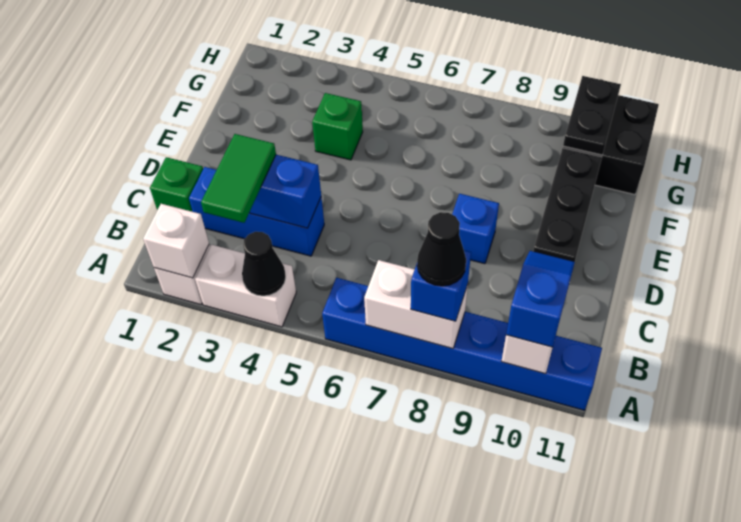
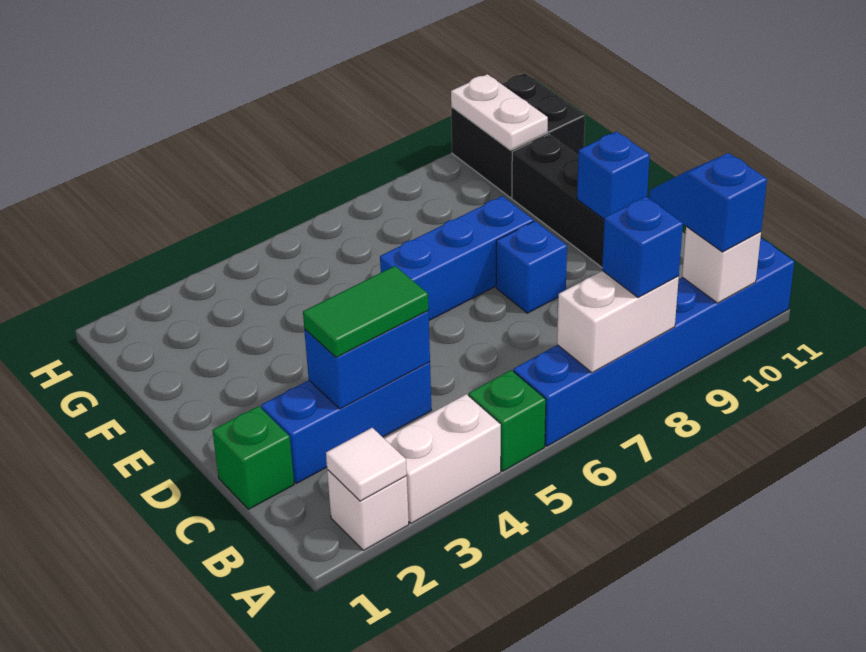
white brick A2 level 2 -> white tile A2 level 2
black cone A4 level 2 -> none
black cone A8 level 4 -> none
green tile B3:C3 level 3 -> green tile C3:C4 level 3
none -> blue brick D10 level 2
none -> blue brick E6:E8 level 1
green brick F4 level 1 -> green brick A5 level 1
black plate G10:H10 level 2 -> white plate G10:H10 level 2

